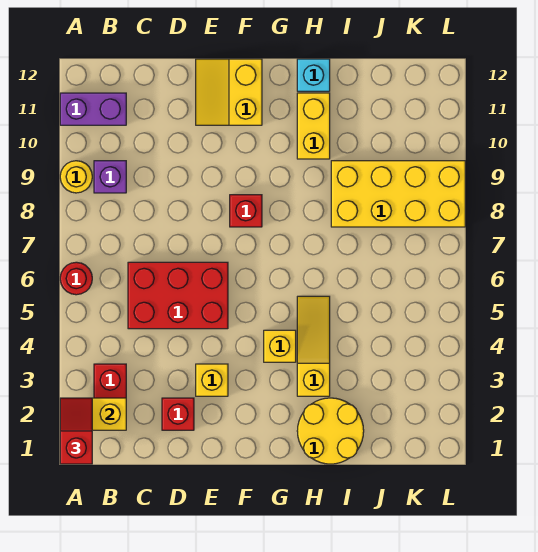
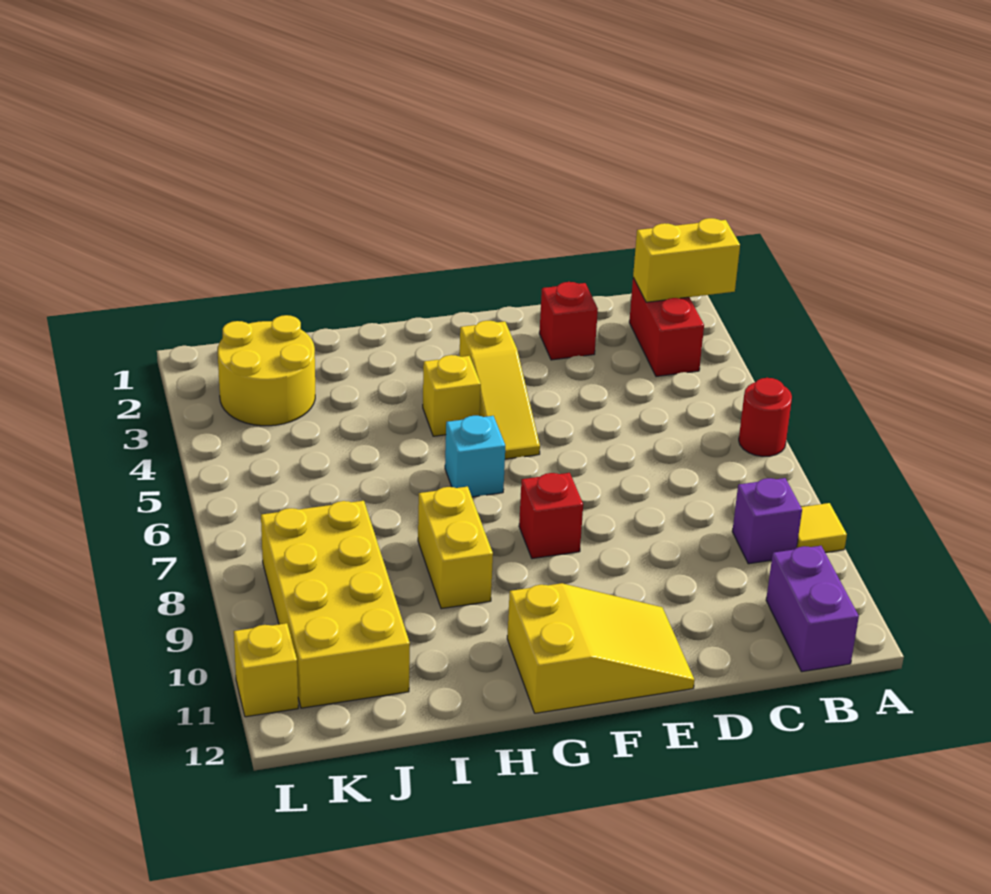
red slope A1:A2 level 3 top 1 -> none
yellow round brick A9 level 1 -> yellow tile A9 level 1
purple brick A11:B11 level 1 -> purple brick B11:B12 level 1
red brick C5:E6 level 1 -> none
yellow brick E3 level 1 -> yellow brick L11 level 1
yellow slope E11:F12 level 1 top F -> yellow slope E11:G12 level 1 top G
yellow round brick H1:I2 level 1 -> yellow round brick J2:K3 level 1
yellow slope H3:H5 level 1 top 3 -> yellow slope F3:F5 level 1 top 3
yellow brick H10:H11 level 1 -> yellow brick H8:H9 level 1
cyan brick H12 level 1 -> cyan brick G6 level 1
yellow brick I8:L9 level 1 -> yellow brick J8:K11 level 1

